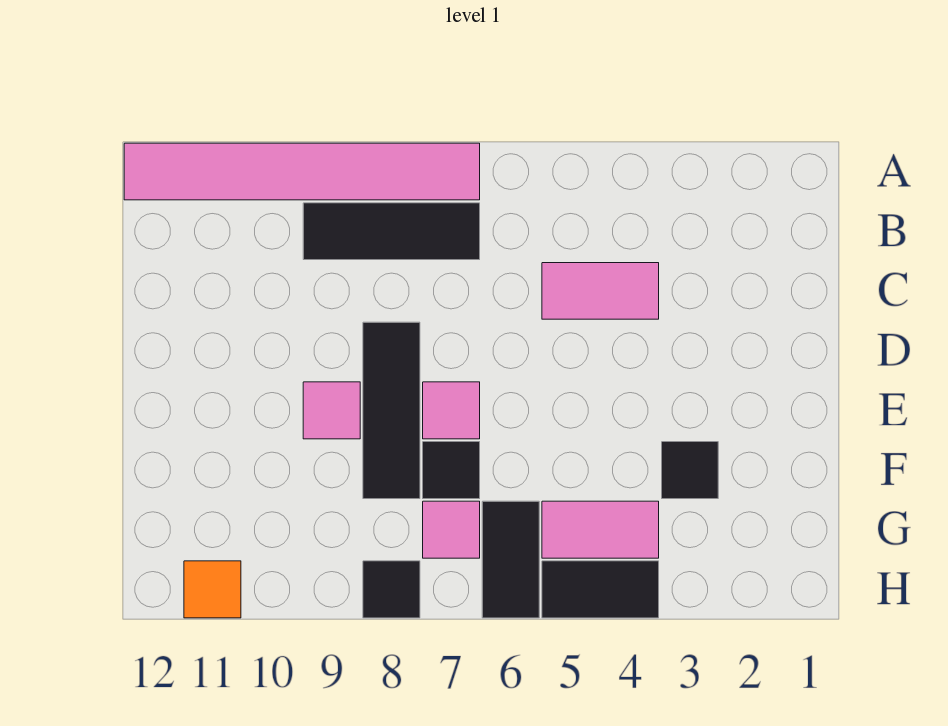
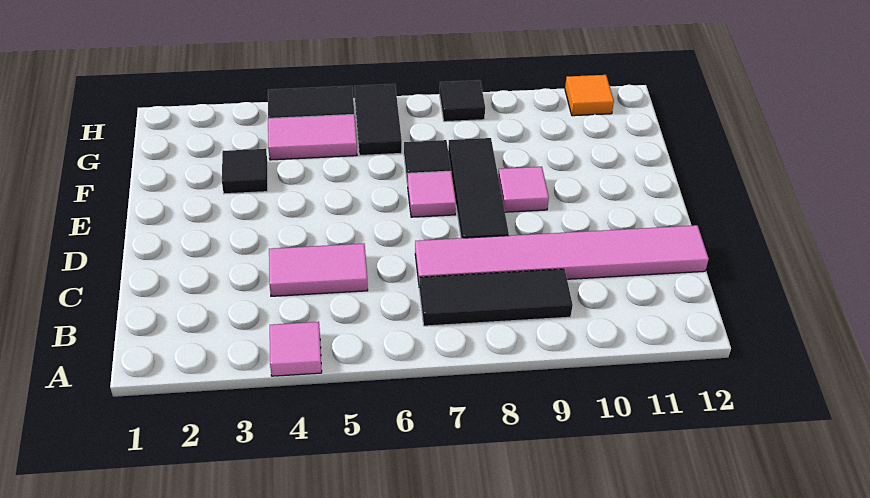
pink tile A7:A12 level 1 -> pink tile C7:C12 level 1
pink tile G7 level 1 -> pink tile A4 level 1

